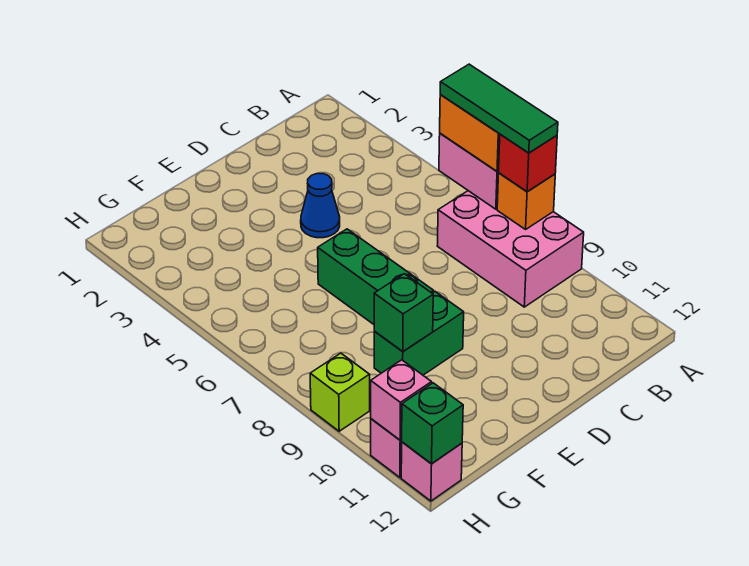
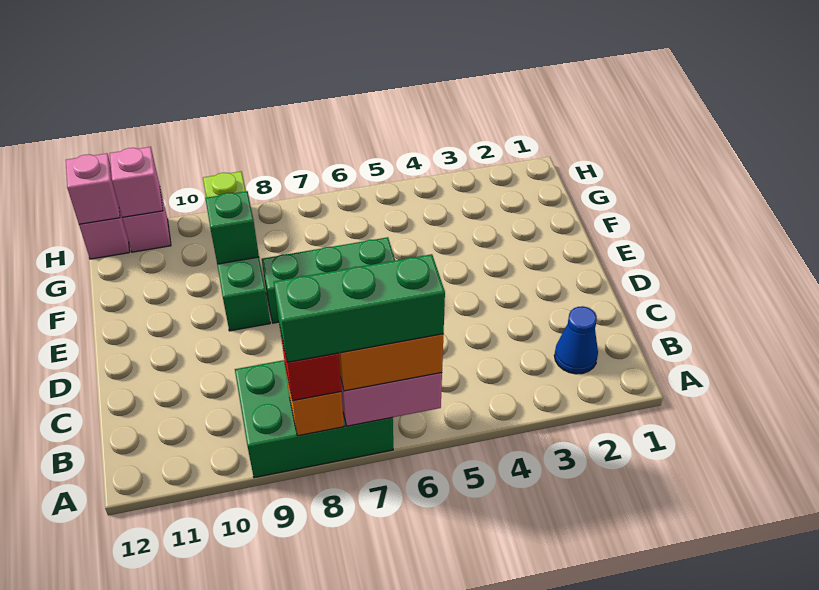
green tile A6:A8 level 4 -> green brick A6:A8 level 4
pink brick A7:B9 level 1 -> green brick A7:B9 level 1
blue cone D4 level 1 -> blue cone B2 level 1
green brick H12 level 2 -> pink brick H12 level 2

